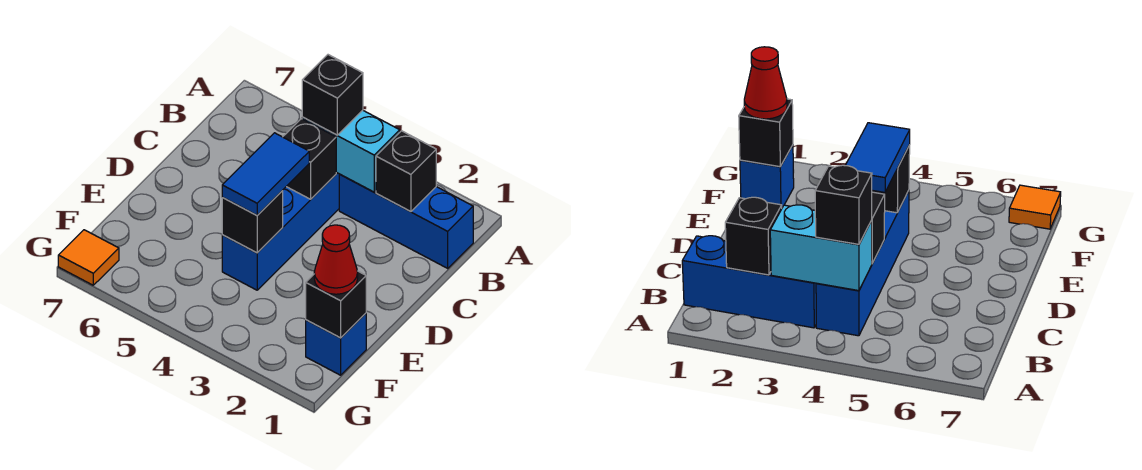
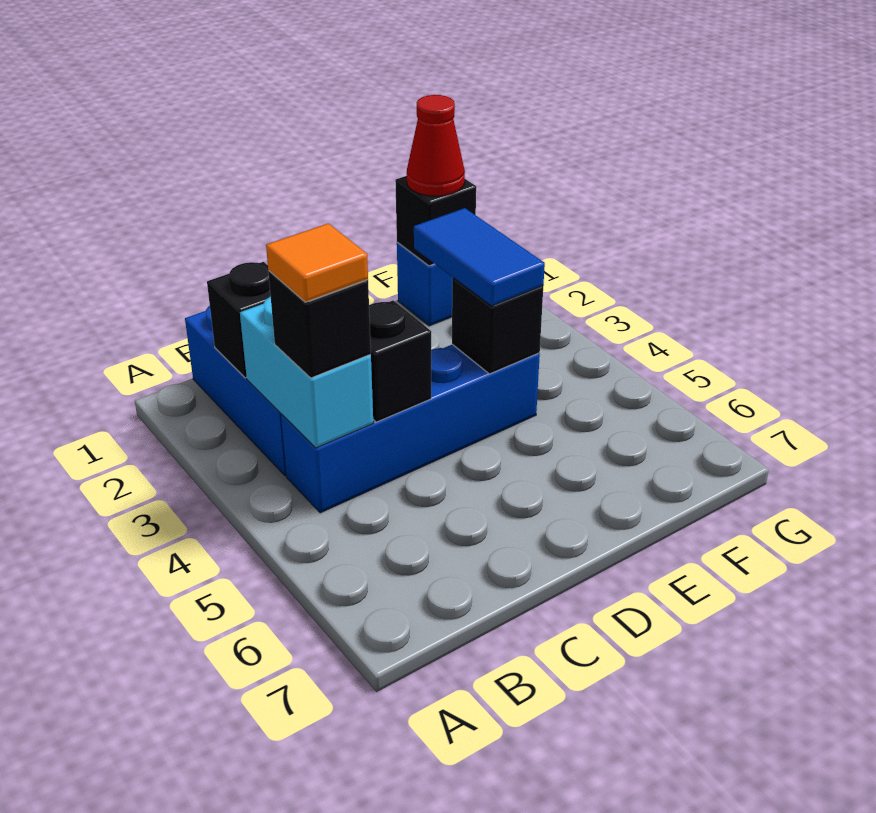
blue tile D4:E4 level 3 -> blue tile E3:E4 level 3
orange tile G7 level 1 -> orange tile B4 level 4

